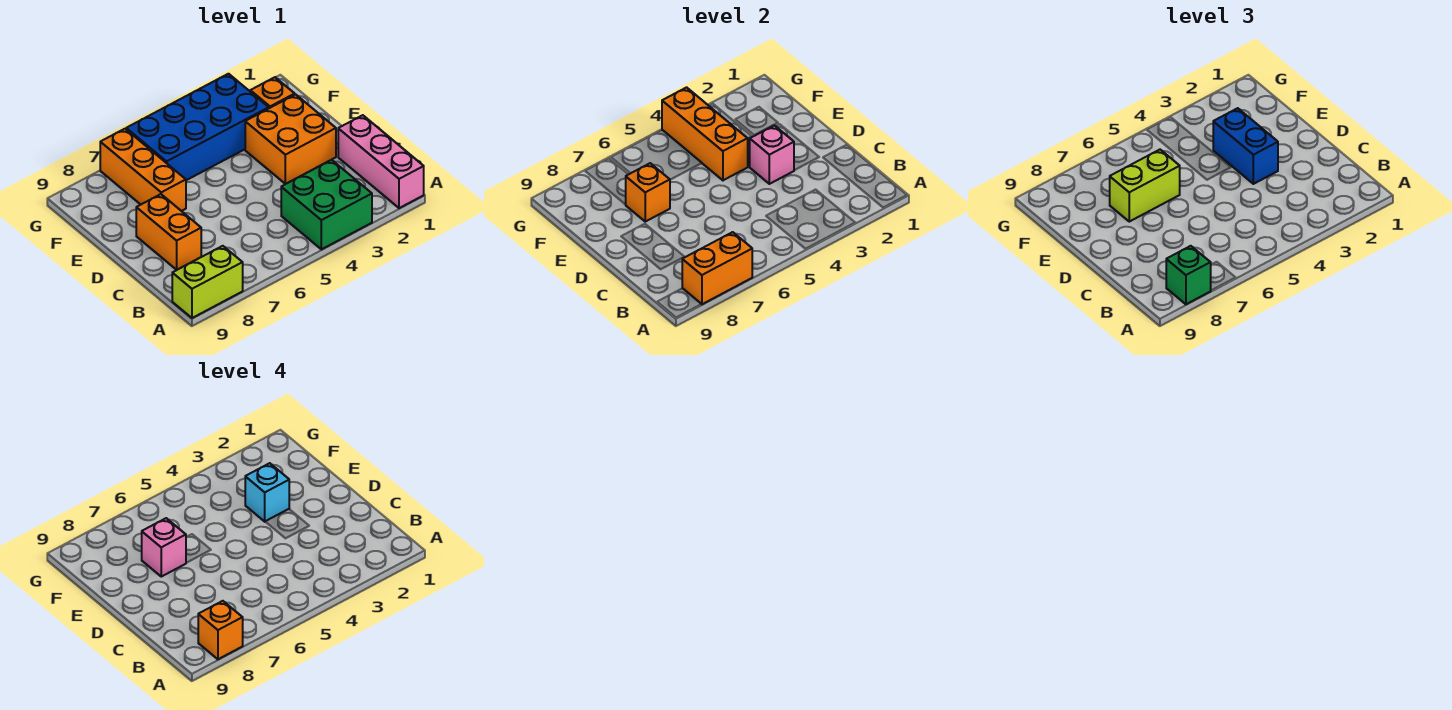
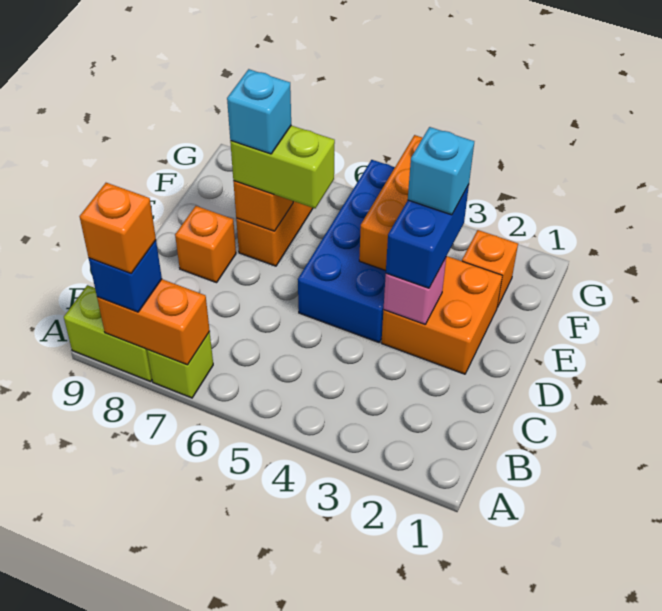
pink brick A1:C1 level 1 -> none
green brick A3:B4 level 1 -> none
none -> lime brick A7 level 1
green brick A8 level 3 -> blue brick A8 level 3
orange brick C8:D8 level 1 -> orange brick D8 level 1
pink brick E7 level 4 -> cyan brick E7 level 4
blue brick F3:G6 level 1 -> blue brick D4:G5 level 1

